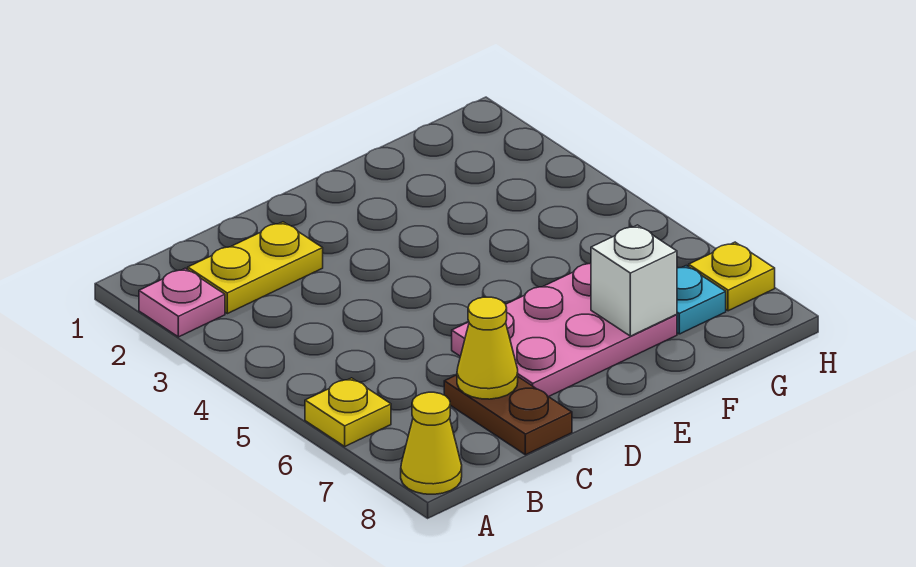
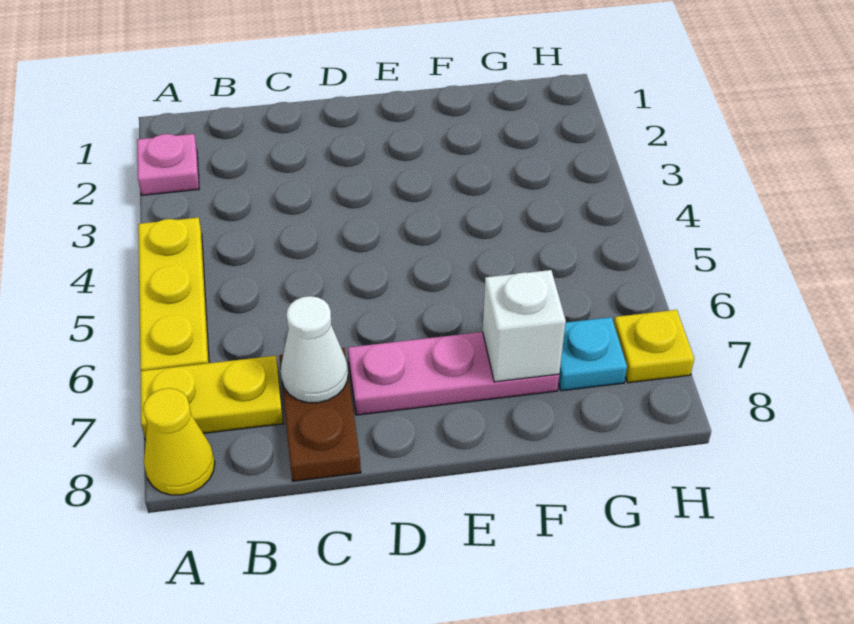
yellow plate A6 level 1 -> yellow plate A4:A6 level 1
yellow plate B2:C2 level 1 -> yellow plate A7:B7 level 1
yellow cone C7 level 2 -> white cone C7 level 2
pink plate D6:F7 level 1 -> pink plate D7:F7 level 1

